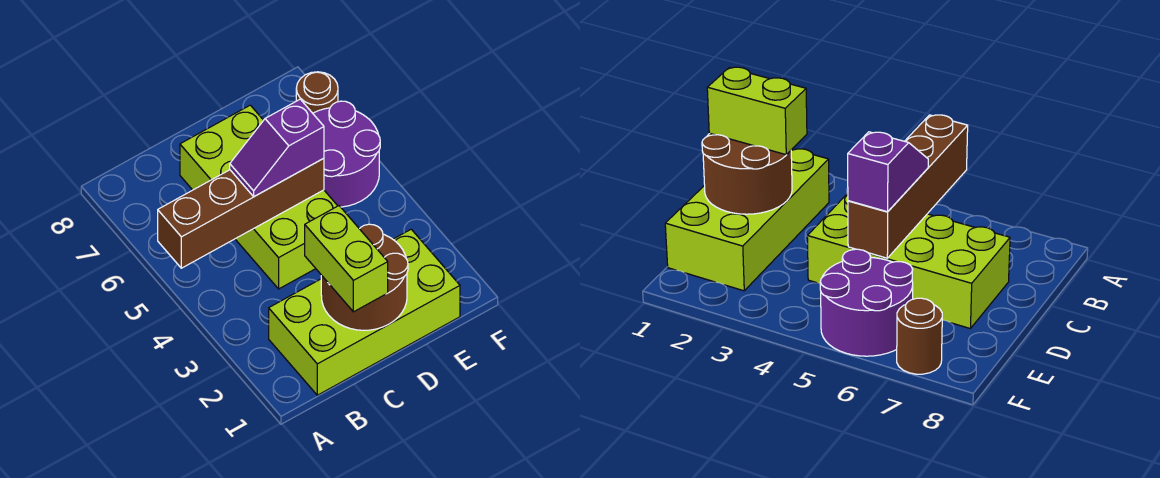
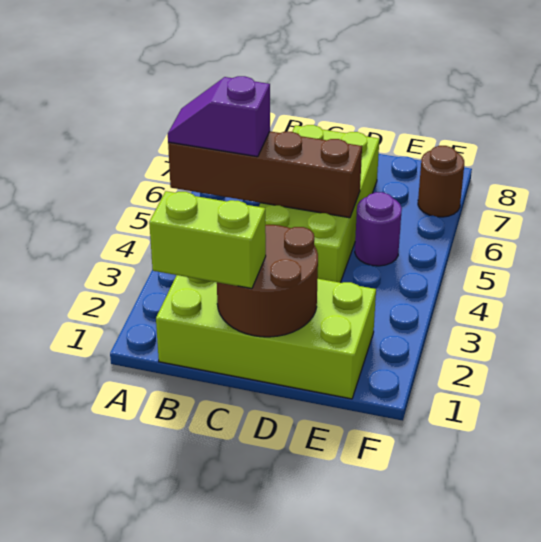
lime brick C1:C2 level 3 -> lime brick B1:C1 level 3
purple slope C5:D5 level 3 top D -> purple slope A5:B5 level 3 top B
purple round brick E5:F6 level 1 -> purple round brick E5 level 1

